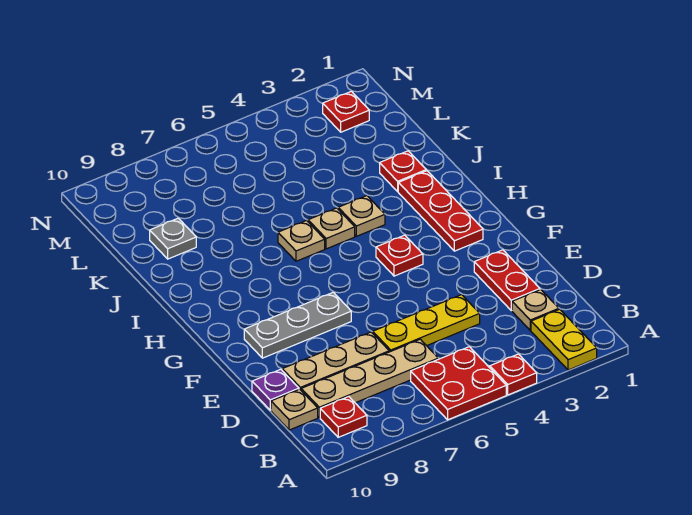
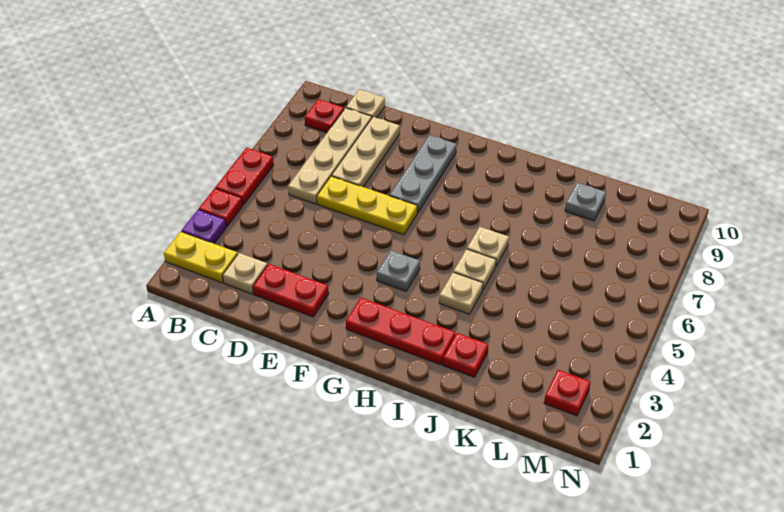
red plate A5:B6 level 1 -> red plate A5:A6 level 1
yellow plate D4:D6 level 1 -> yellow plate D6:F6 level 1
purple plate D10 level 1 -> purple plate A3 level 1
red plate G4 level 1 -> grey plate G4 level 1

